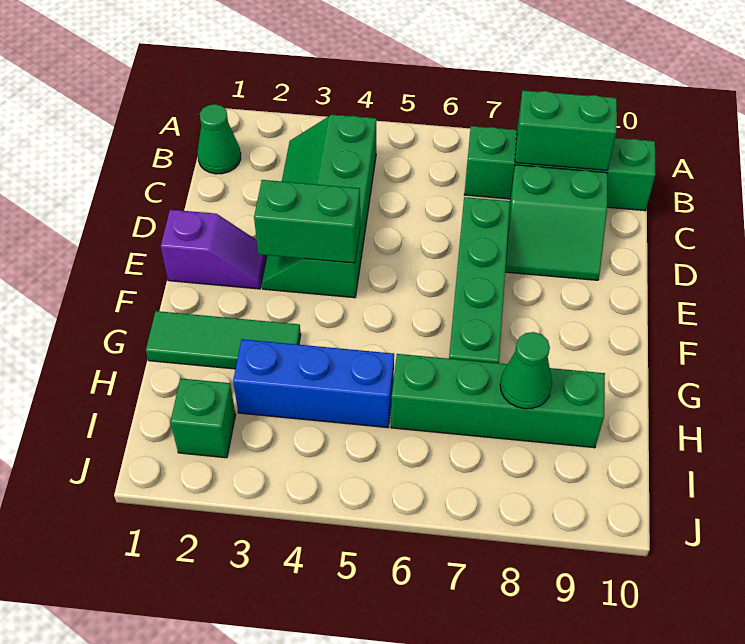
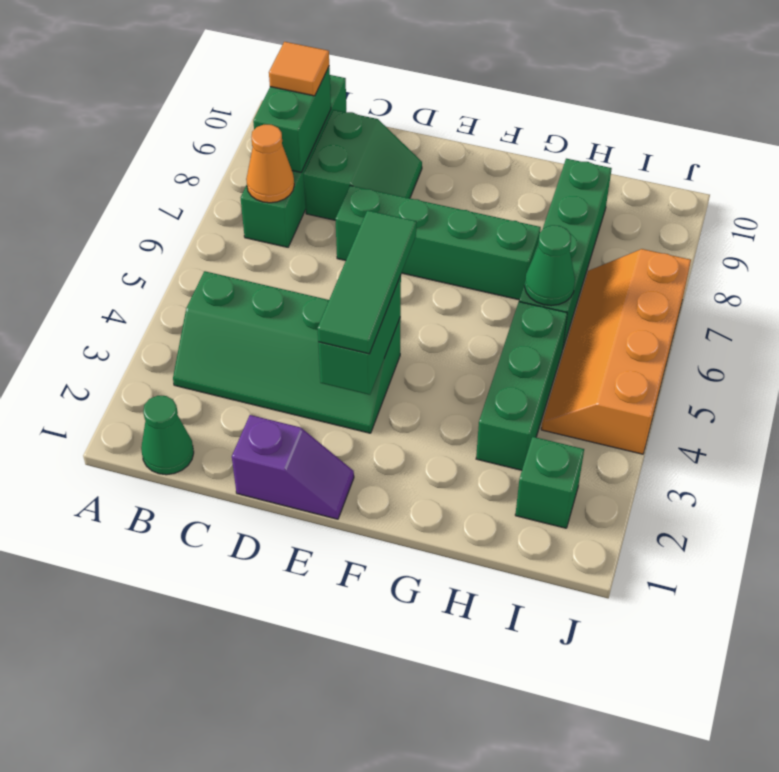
none -> orange cone B7 level 2
none -> orange tile B9 level 3
purple slope E1:E2 level 1 top 1 -> purple slope D1:E1 level 1 top D
green tile G1:G3 level 1 -> green tile E3:E5 level 3
blue brick H3:H5 level 1 -> green brick H3:H5 level 1
green cone H8 level 2 -> green cone H6 level 2
none -> orange slope I4:J7 level 1 top J

